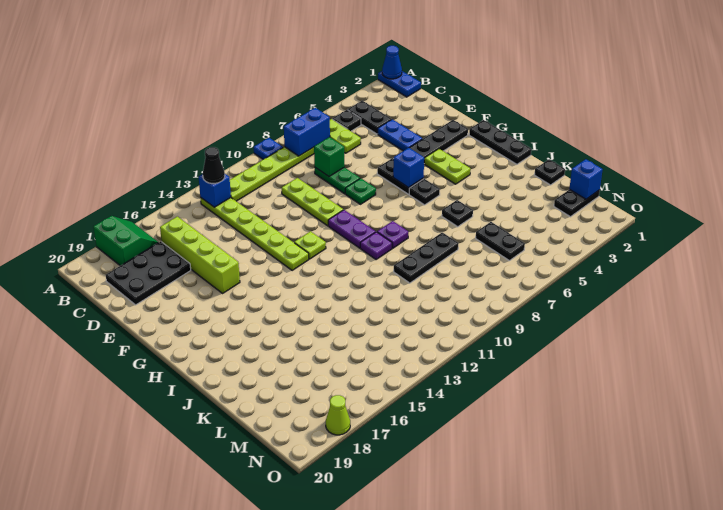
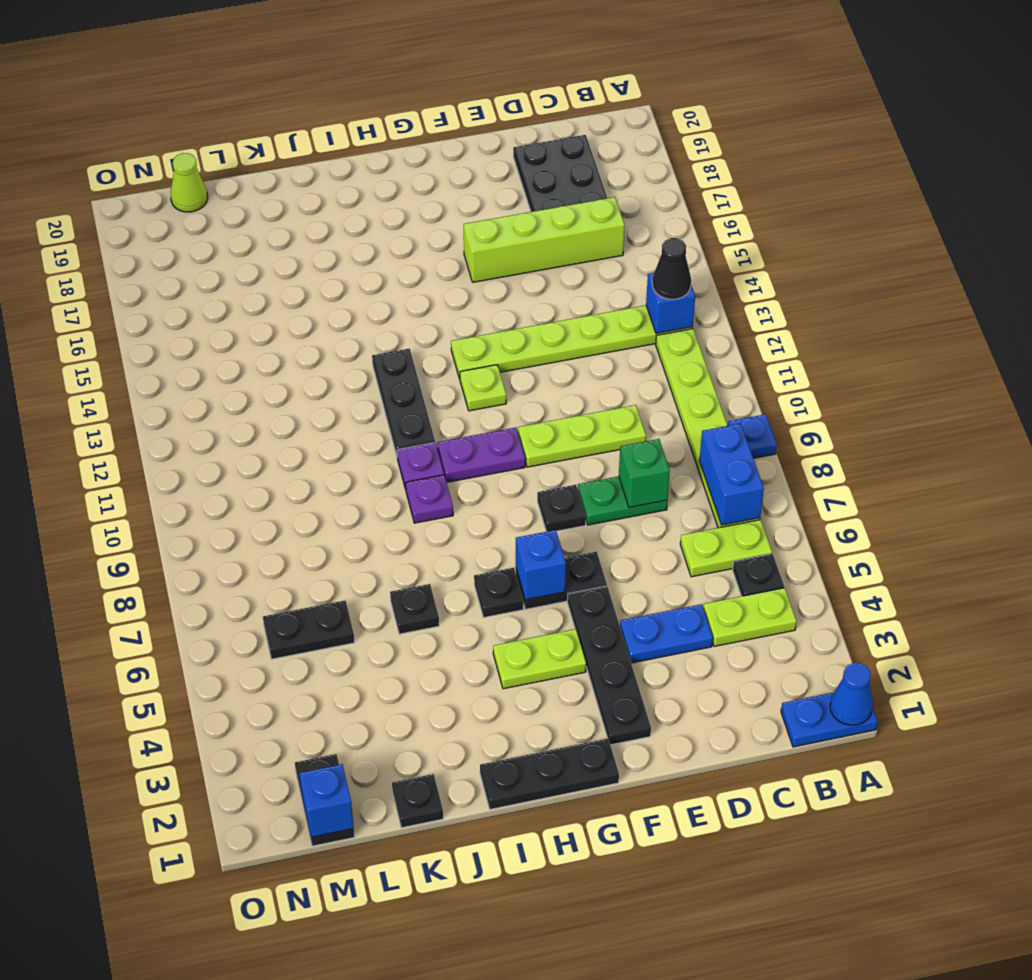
green slope A17:B18 level 1 top 18 -> none
black plate B4:C4 level 1 -> lime plate B4:C4 level 1
green plate F8 level 1 -> black plate F8 level 1
black plate K8:K10 level 1 -> black plate I11:I13 level 1
lime cone O18 level 1 -> lime cone M20 level 1

